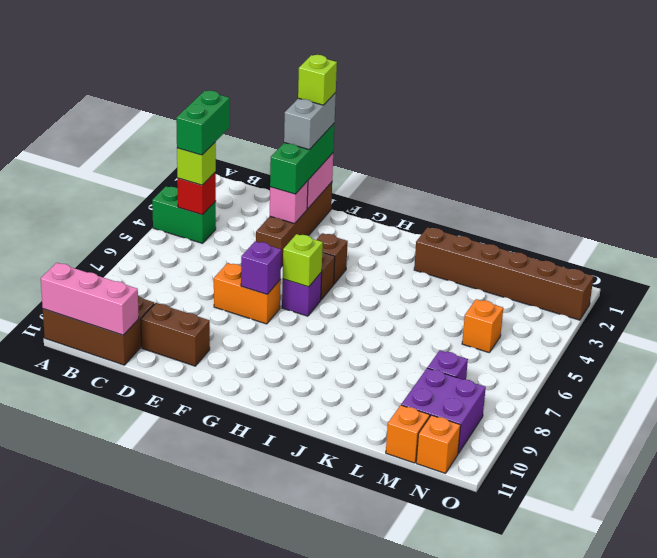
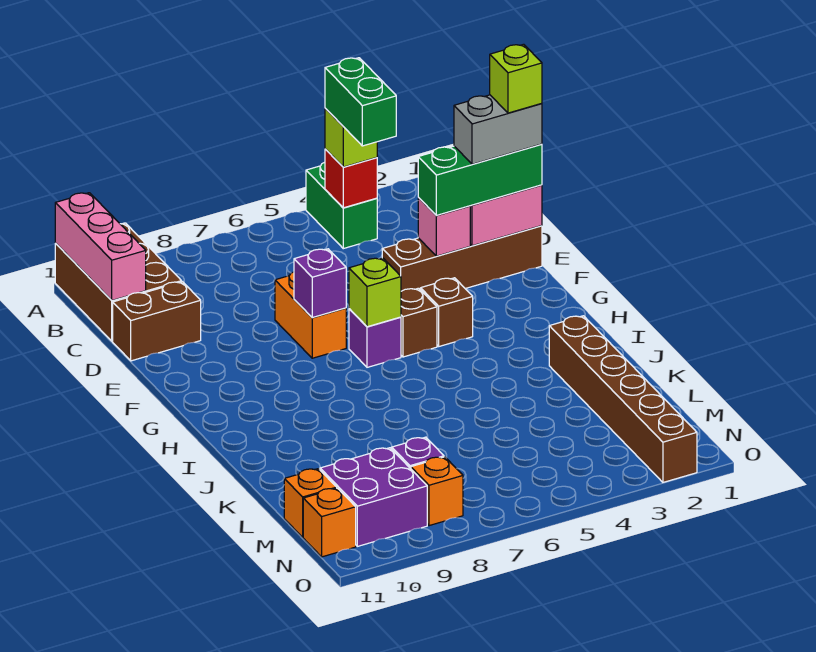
green brick B3:B4 level 4 -> green brick B4:C4 level 4
brown brick D10:E10 level 1 -> brown brick D10:D11 level 1
orange brick M5 level 1 -> orange brick N8 level 1

